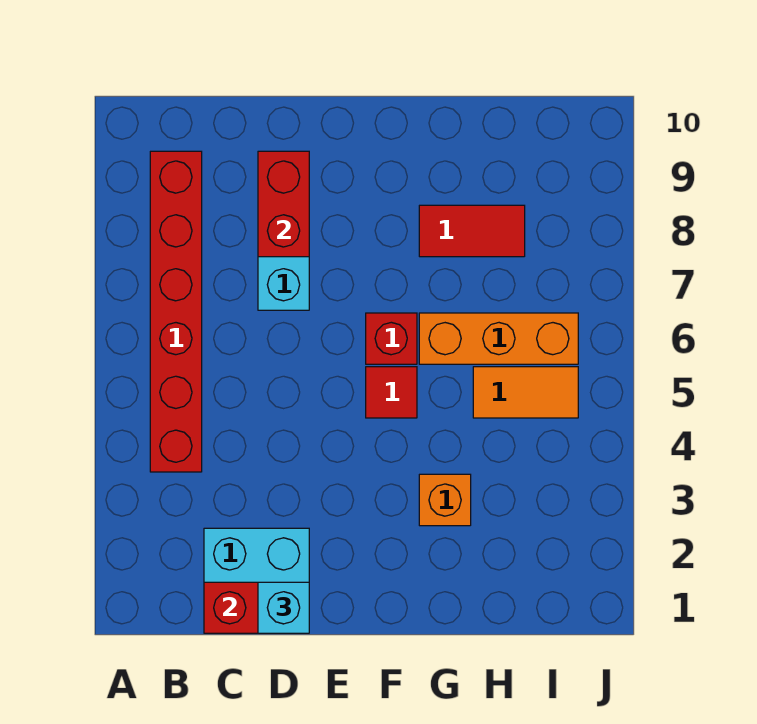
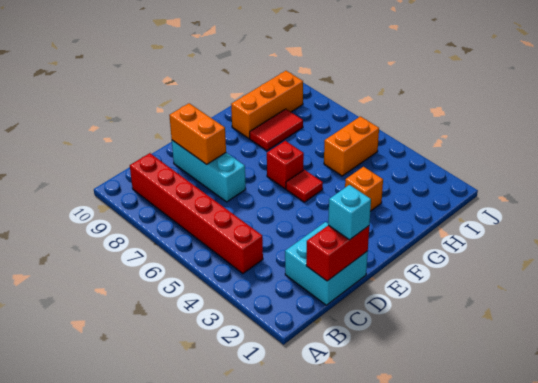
red brick D8:D9 level 2 -> orange brick D8:D9 level 2
orange brick G6:I6 level 1 -> orange brick G9:I9 level 1
orange tile H5:I5 level 1 -> orange brick H5:I5 level 1

